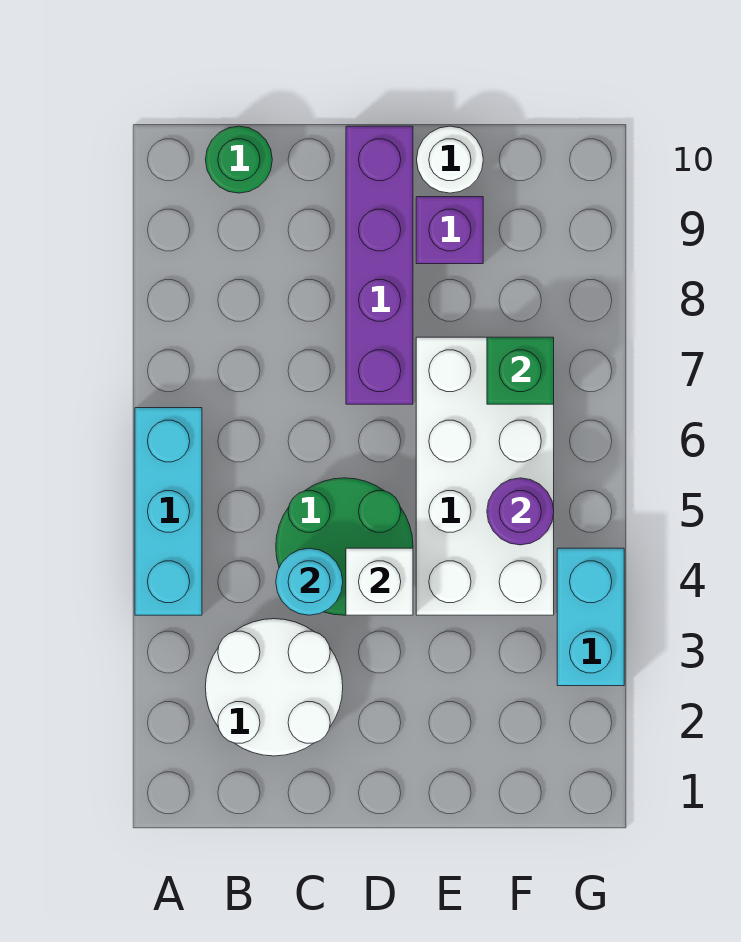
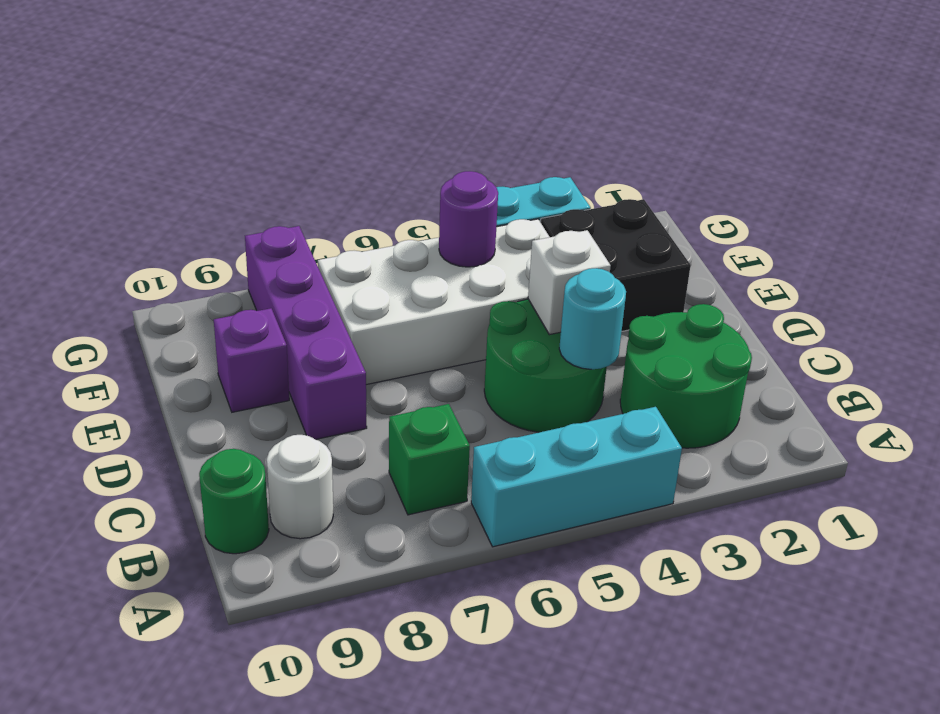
white round brick B2:C3 level 1 -> green round brick B2:C3 level 1
purple brick D7:D10 level 1 -> purple brick D8:G8 level 1
none -> black brick E2:F3 level 1
white round brick E10 level 1 -> white round brick B9 level 1
green brick F7 level 2 -> green brick B7 level 1

